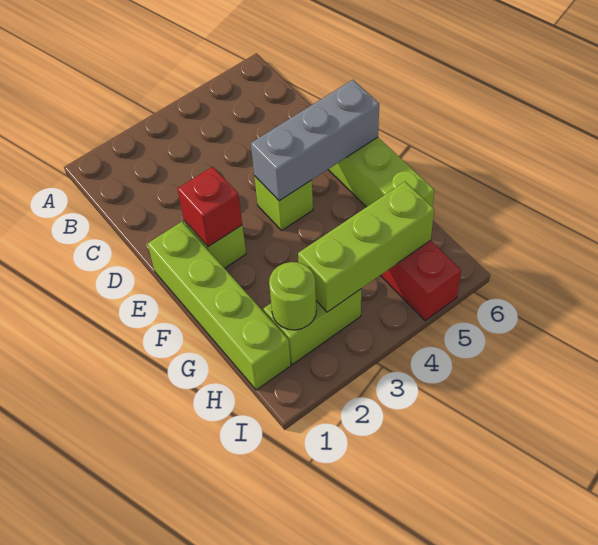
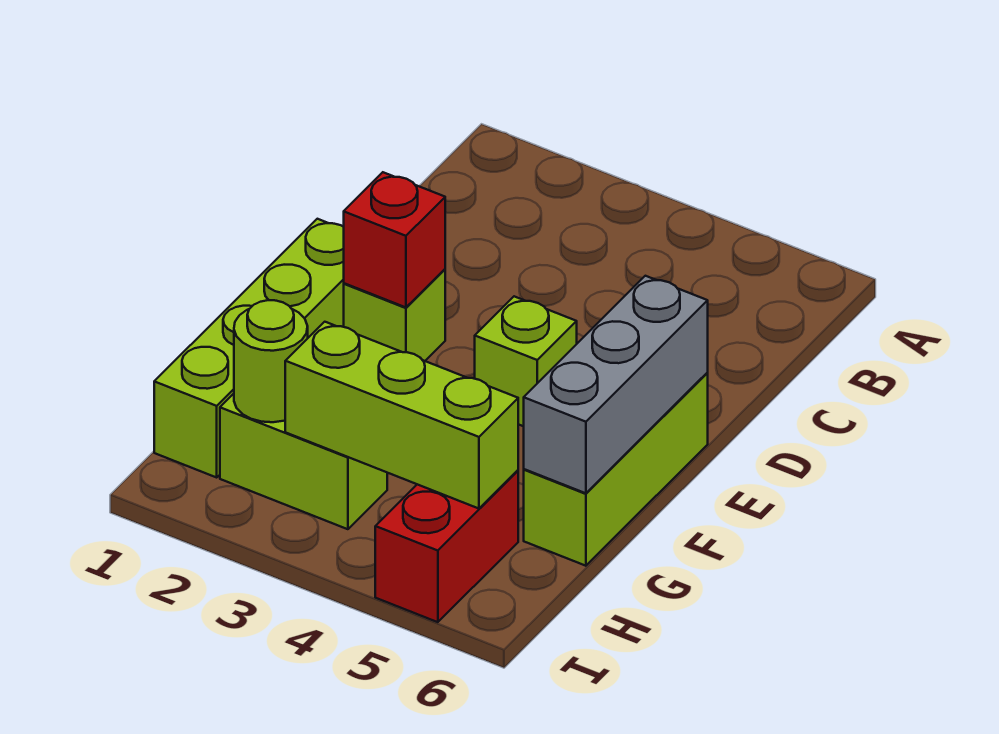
grey brick E4:E6 level 2 -> grey brick E6:G6 level 2

